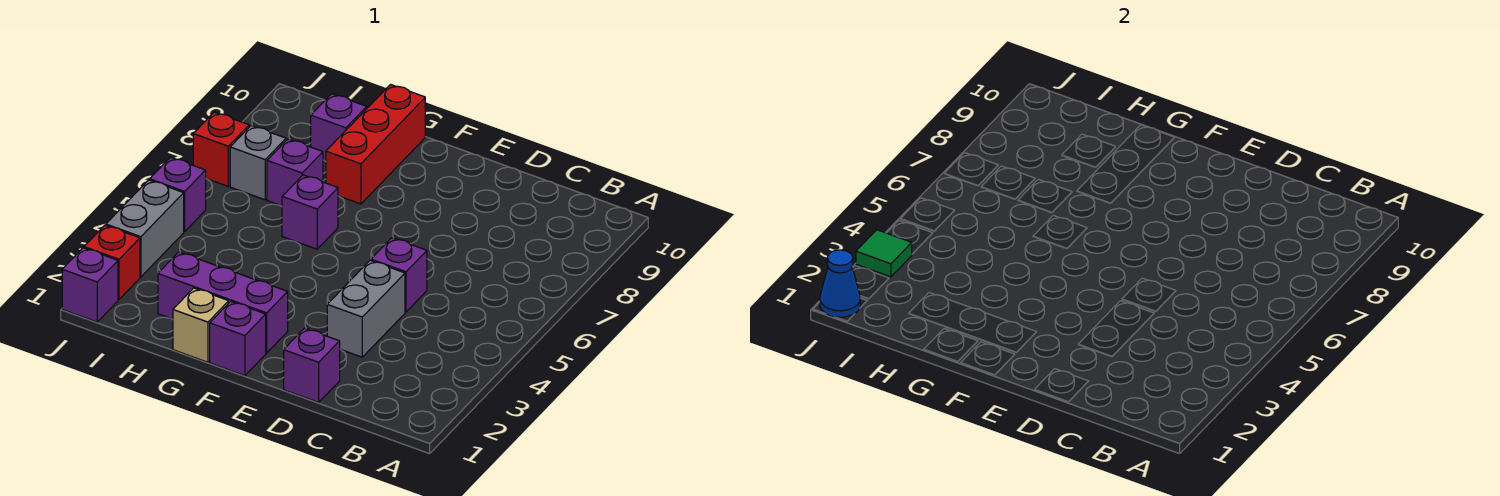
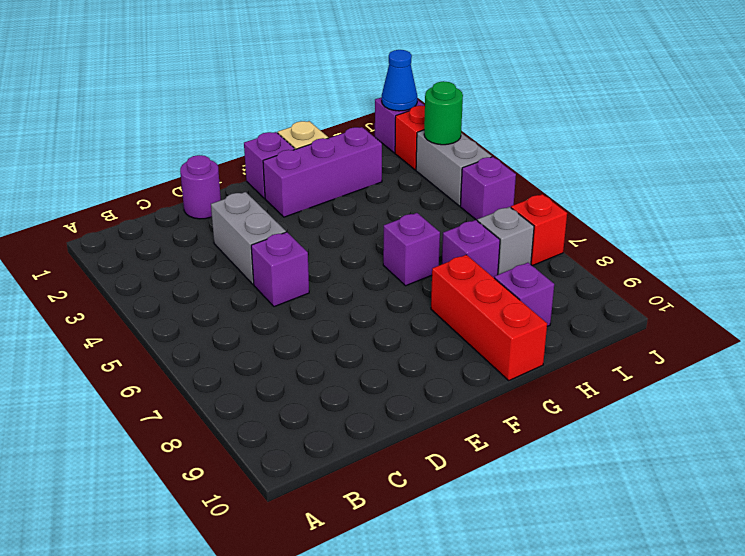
purple brick D1 level 1 -> purple round brick D1 level 1
green tile J3 level 2 -> green round brick J3 level 2

